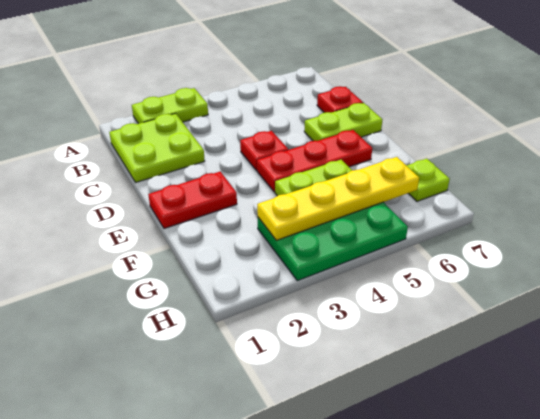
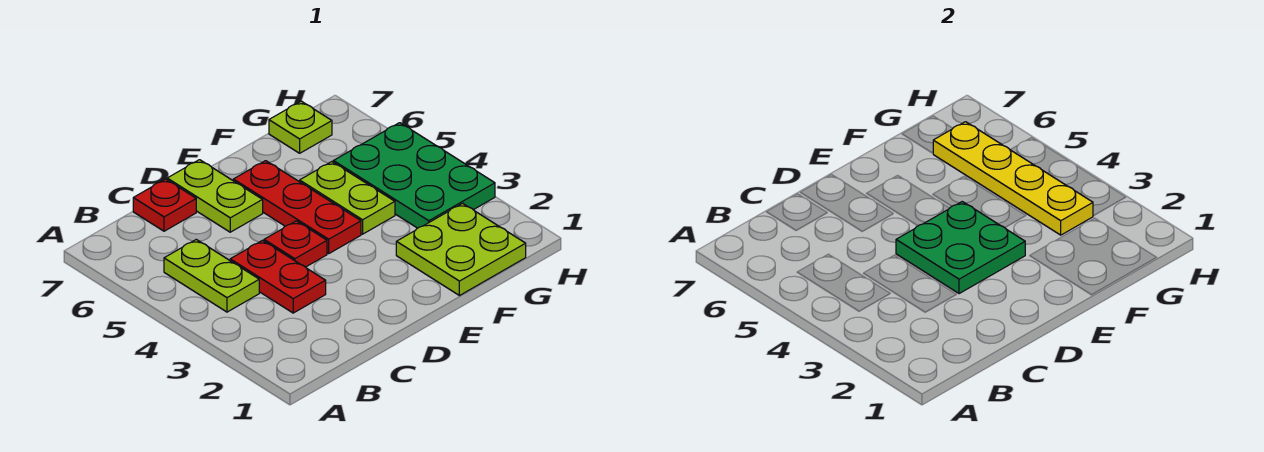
lime plate A2:A3 level 1 -> lime plate B4:B5 level 1
lime plate B1:C2 level 1 -> lime plate F1:G2 level 1
none -> green plate D3:E4 level 2
red plate E1:E2 level 1 -> red plate C3:C4 level 1

